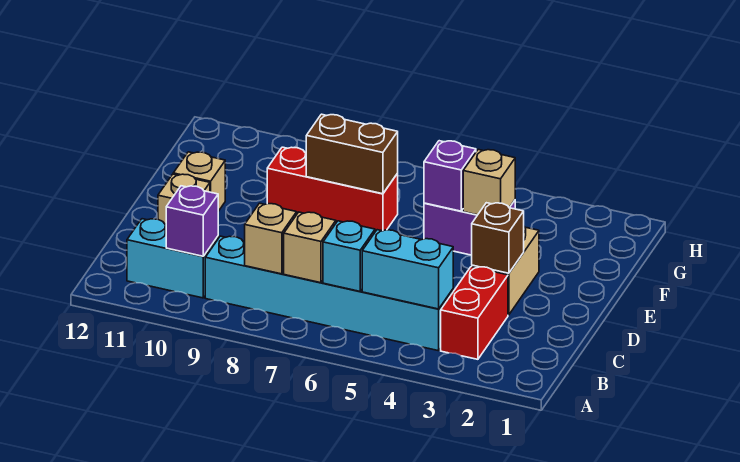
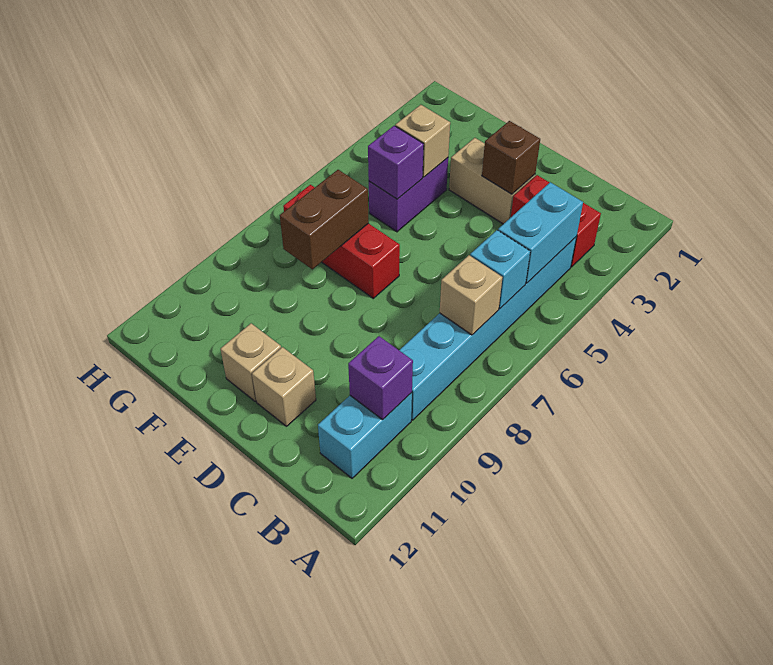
tan brick B8 level 2 -> none
red brick F7:F9 level 1 -> red brick E7:G7 level 1

